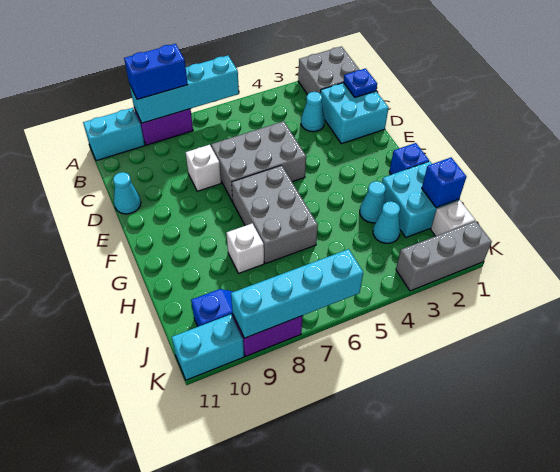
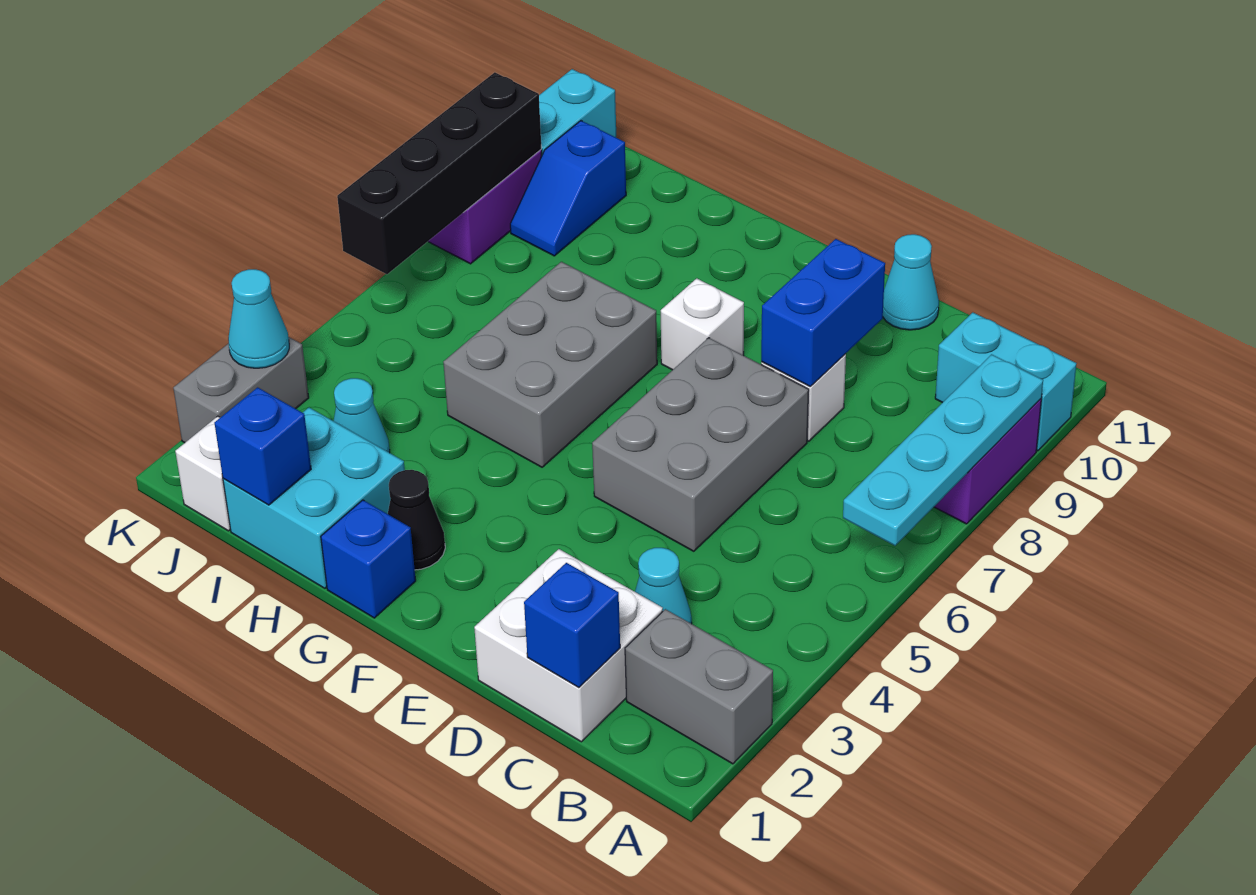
grey brick A1:B2 level 1 -> grey brick A2:B2 level 1
cyan brick A6:A9 level 2 -> cyan plate A6:A9 level 2
blue brick A8:A9 level 3 -> blue brick D8:D9 level 2
cyan brick A10:A11 level 1 -> cyan brick A10:B10 level 1
cyan brick C1:D2 level 1 -> white brick C1:D2 level 1
blue plate C1 level 2 -> blue brick C1 level 2
grey brick F6:H7 level 1 -> grey brick G5:H7 level 1
none -> black cone G2 level 1
cyan cone H3 level 1 -> cyan cone K3 level 2
white brick H8 level 1 -> white brick F8 level 1
grey brick K1:K3 level 1 -> grey brick K2:K3 level 1
cyan brick K6:K9 level 2 -> black brick K6:K9 level 2

